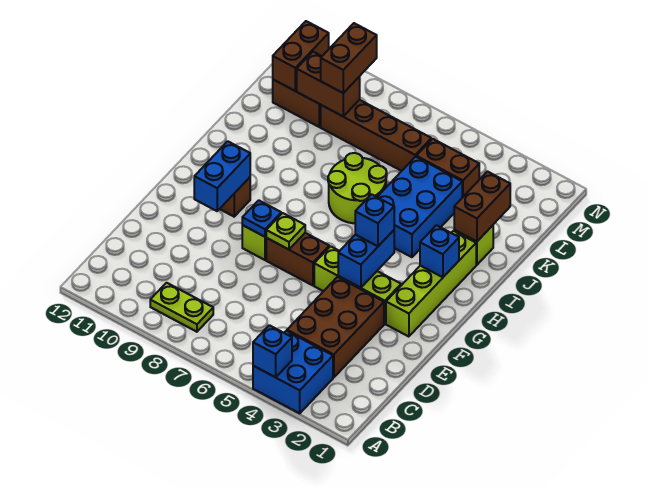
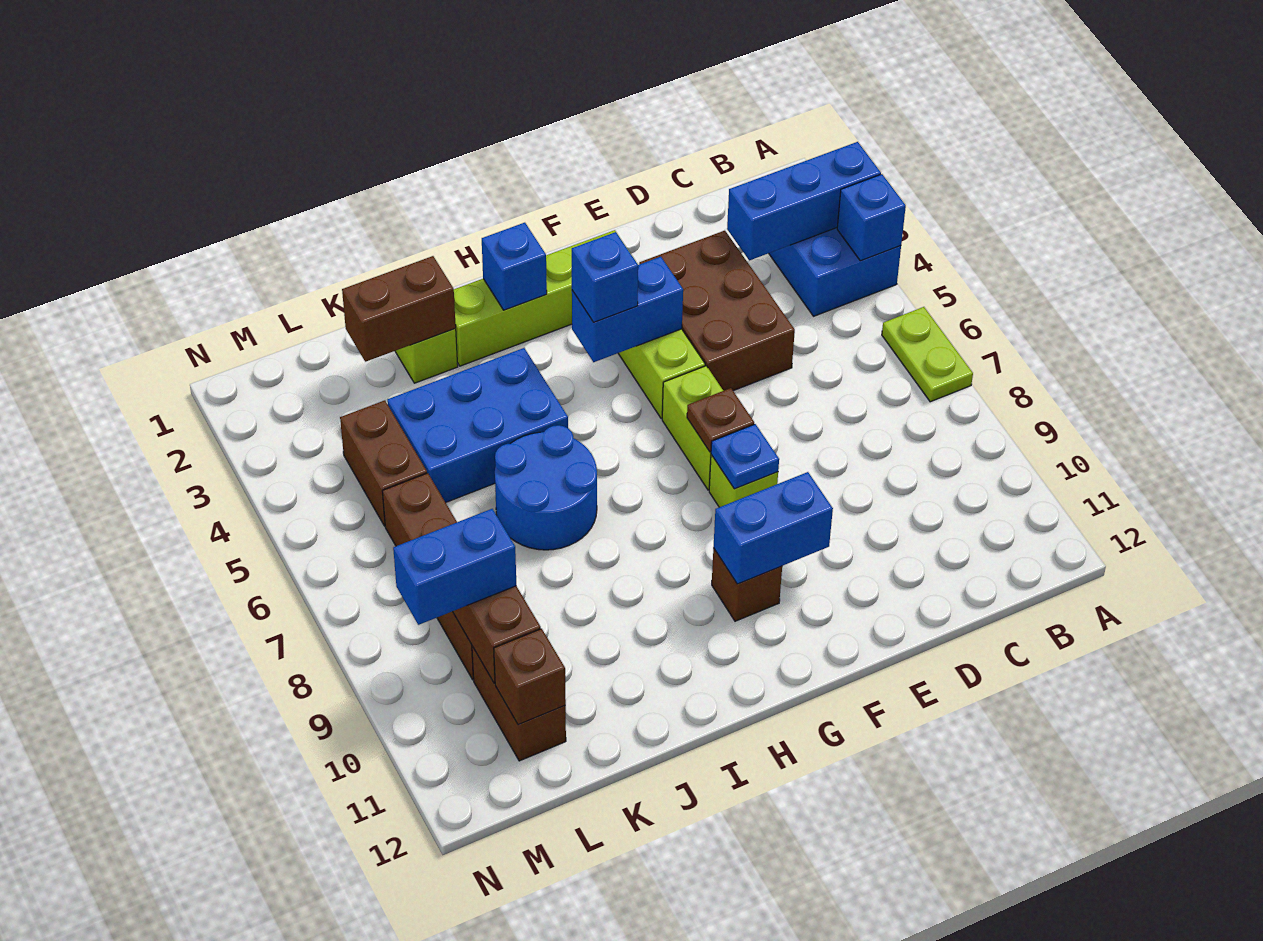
none -> blue brick A3:C3 level 2
lime plate B8:B9 level 1 -> lime plate A6:A7 level 1
brown brick C3:E4 level 1 -> brown brick D3:E5 level 1
brown brick F6:F7 level 1 -> lime brick F6:F7 level 1
lime plate F7 level 2 -> brown plate F7 level 2
lime round brick I6:J7 level 1 -> blue round brick I6:J7 level 1
brown brick L9:M9 level 3 -> blue brick L9:M9 level 3
brown brick L11:M11 level 2 -> brown brick L11 level 2

